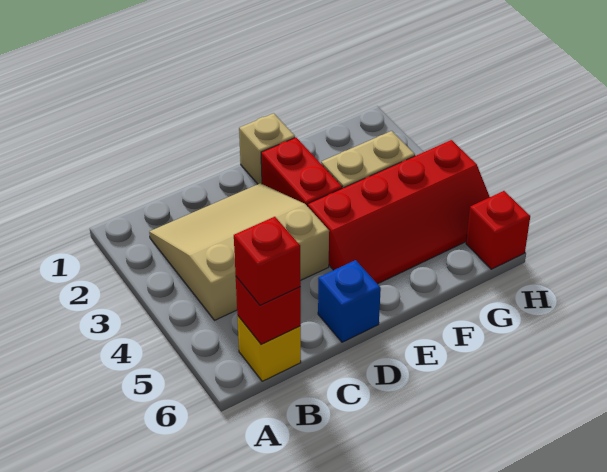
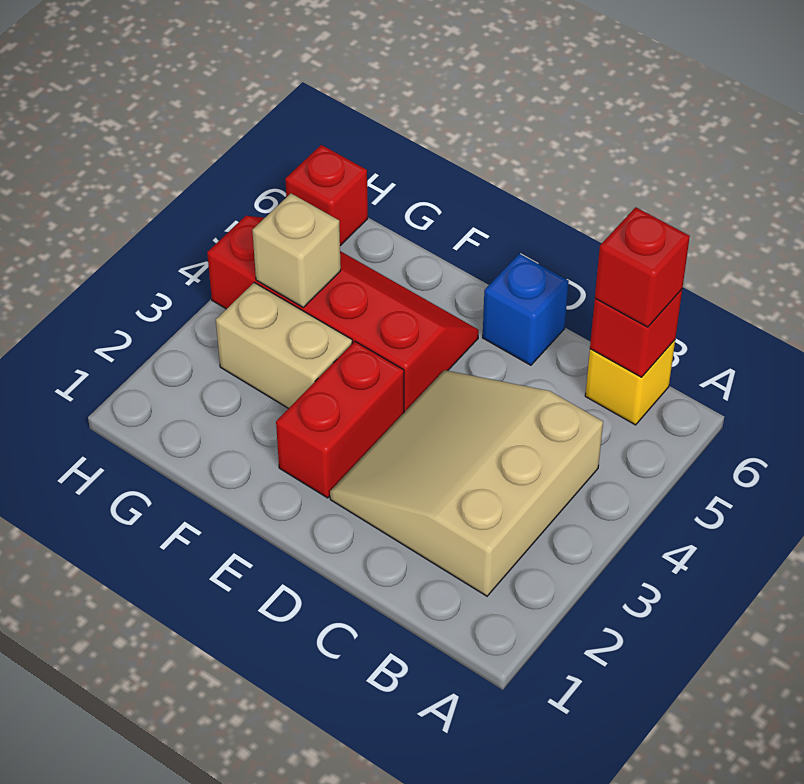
tan slope B2:D4 level 1 top 4 -> tan slope B2:D4 level 1 top B
tan brick E1 level 1 -> tan brick G4 level 2

